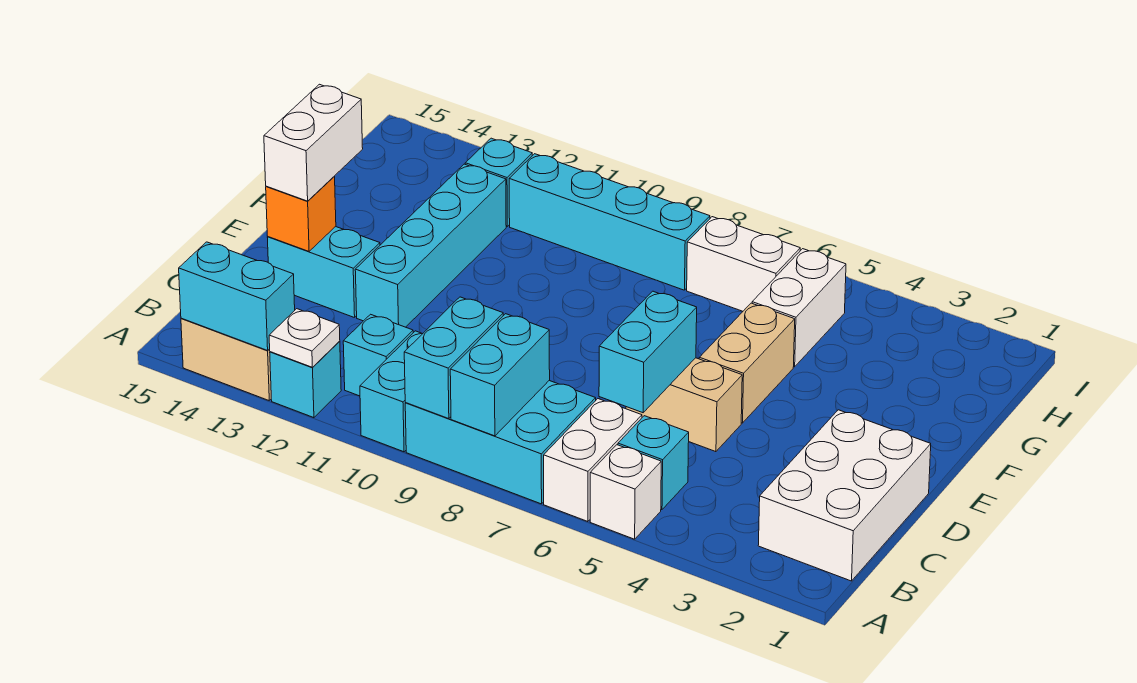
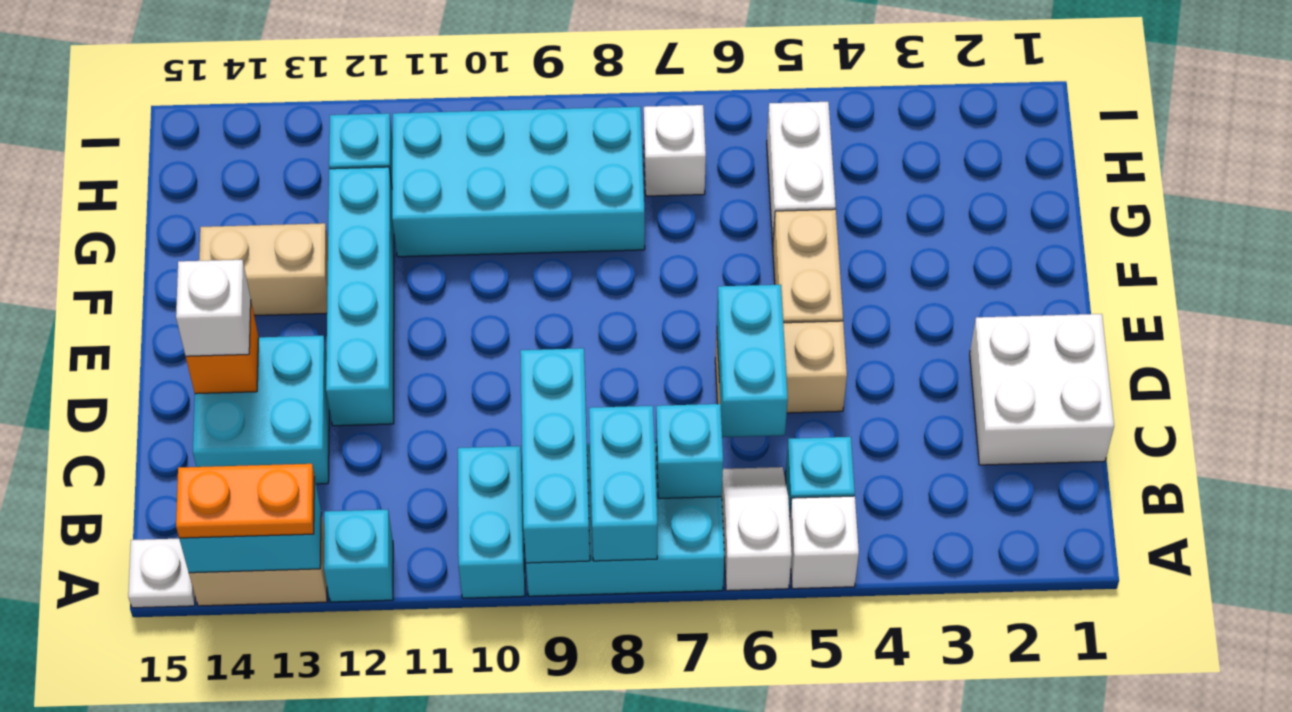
white brick A6:B6 level 1 -> white slope A6:B6 level 1 top A
cyan brick A9:B9 level 2 -> cyan brick A9:C9 level 2
white plate A12 level 2 -> white plate A15 level 1
none -> orange plate A13:A14 level 3
white brick B1:D2 level 1 -> white brick C1:D2 level 1
cyan brick B11 level 1 -> cyan brick B7 level 2
cyan brick D13:D14 level 1 -> cyan brick C13:D14 level 1
white brick D14:E14 level 3 -> white brick D14 level 3
none -> tan brick F13:F14 level 1
white brick H6:H7 level 1 -> white brick H7 level 1
cyan brick H8:H11 level 1 -> cyan brick G8:H11 level 1

